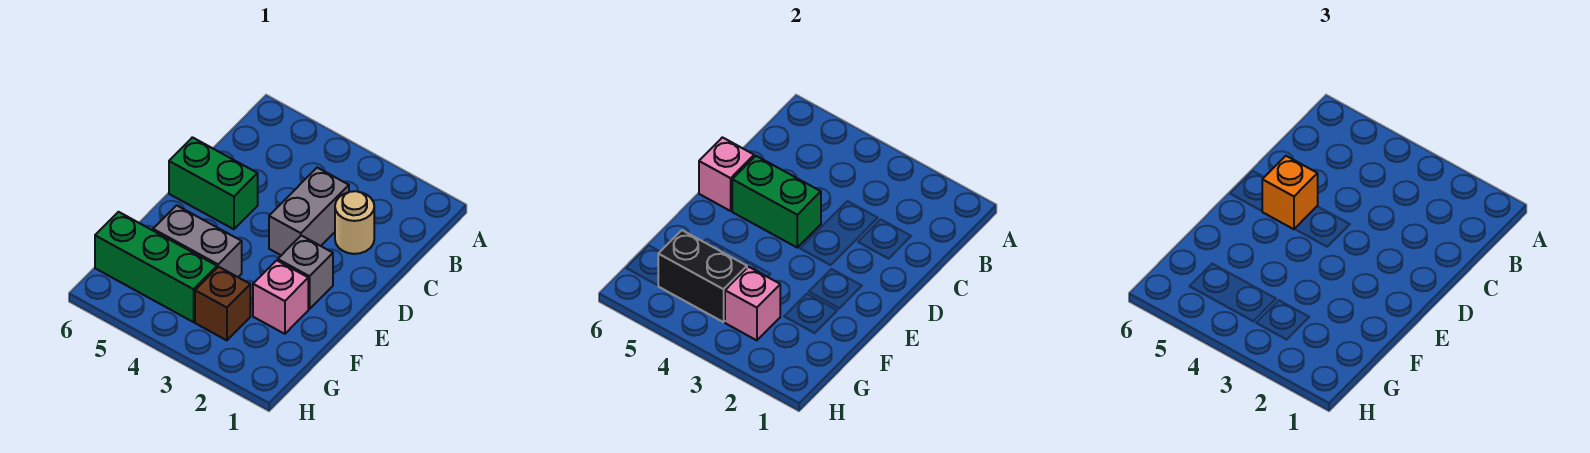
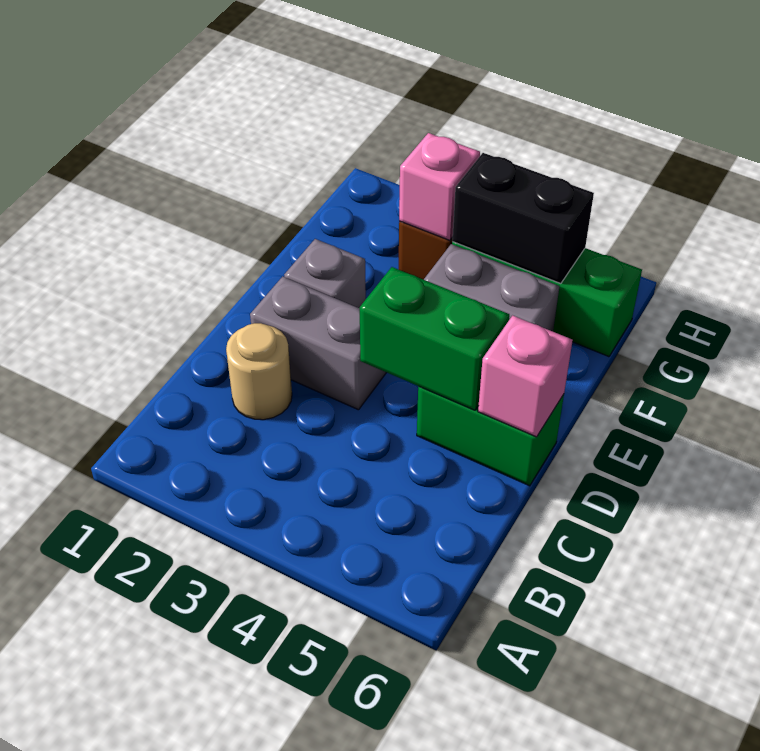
grey brick C3:D3 level 1 -> grey brick D2:D3 level 1
orange brick D5 level 3 -> none
pink brick F2 level 1 -> none

